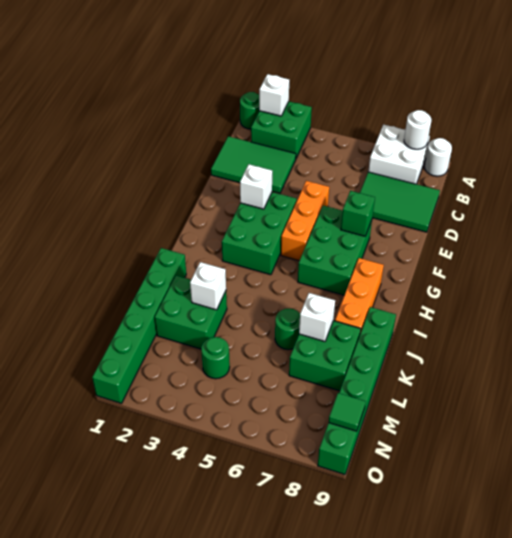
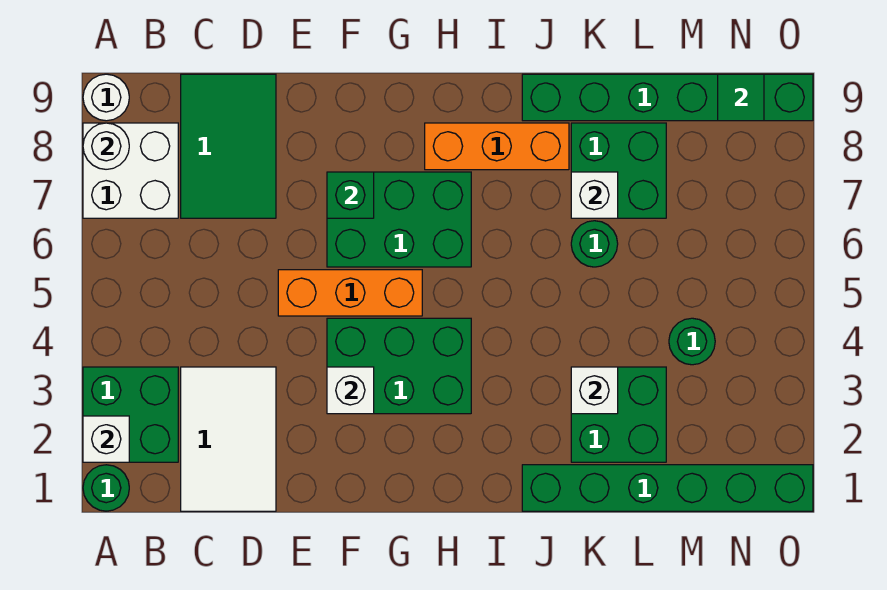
green tile C1:D3 level 1 -> white tile C1:D3 level 1

